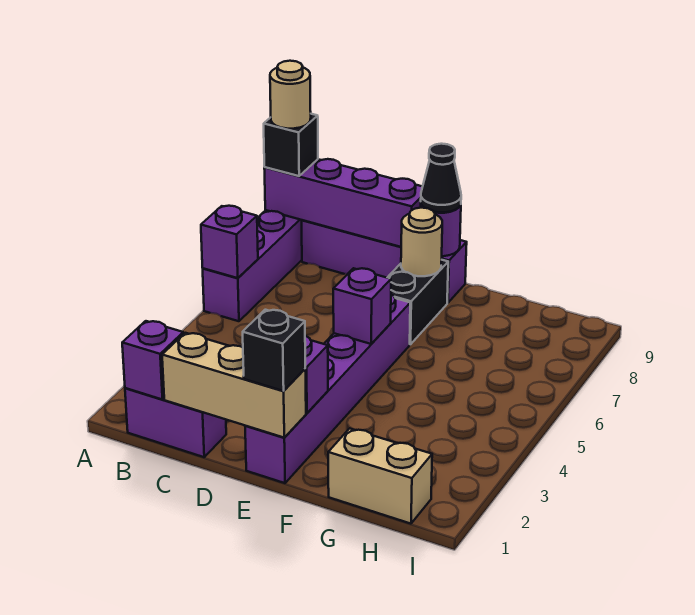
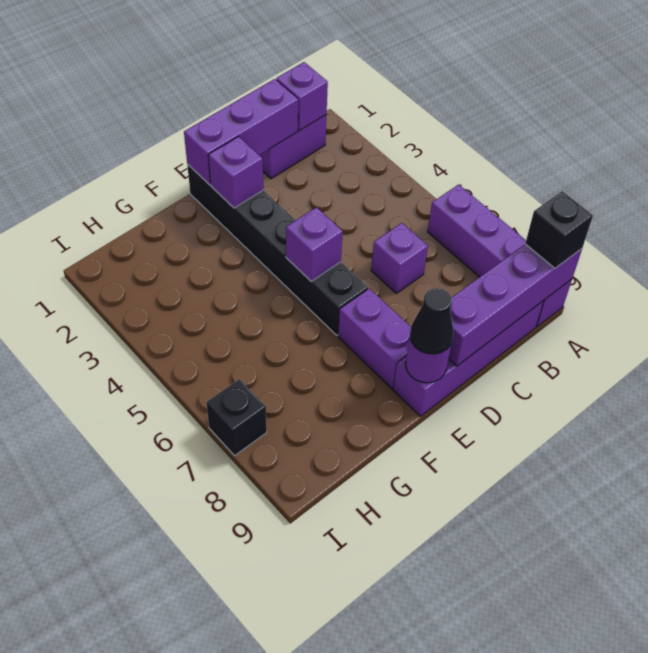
purple brick A6 level 2 -> purple brick C6 level 1
tan round brick A9 level 4 -> none
tan brick C1:E1 level 2 -> purple brick C1:E1 level 2
purple brick E1:E6 level 1 -> black brick E1:E6 level 1
black brick E1 level 3 -> black brick I7 level 1
black brick E7:E8 level 1 -> purple brick E7:E8 level 1
tan round brick E8 level 2 -> none
tan brick G1:H1 level 1 -> none

